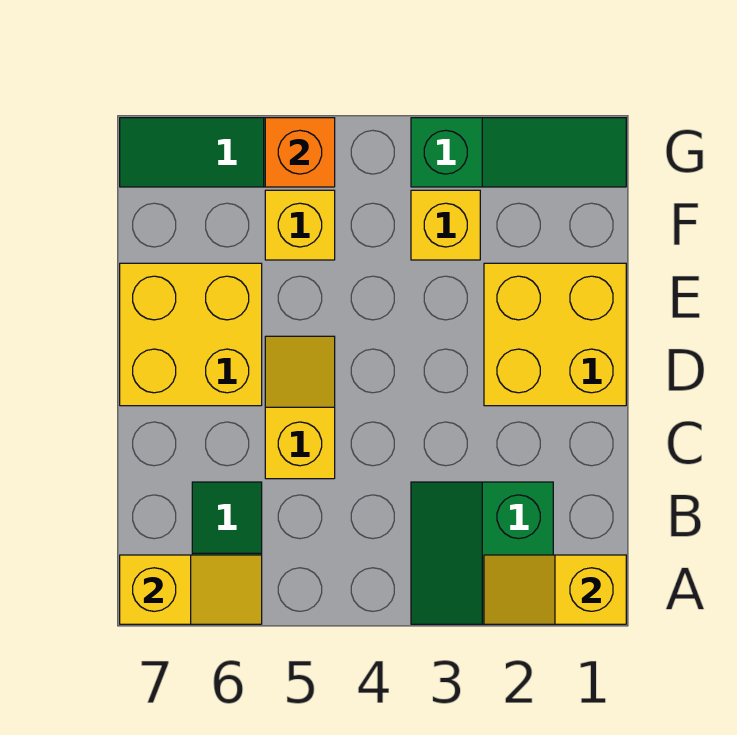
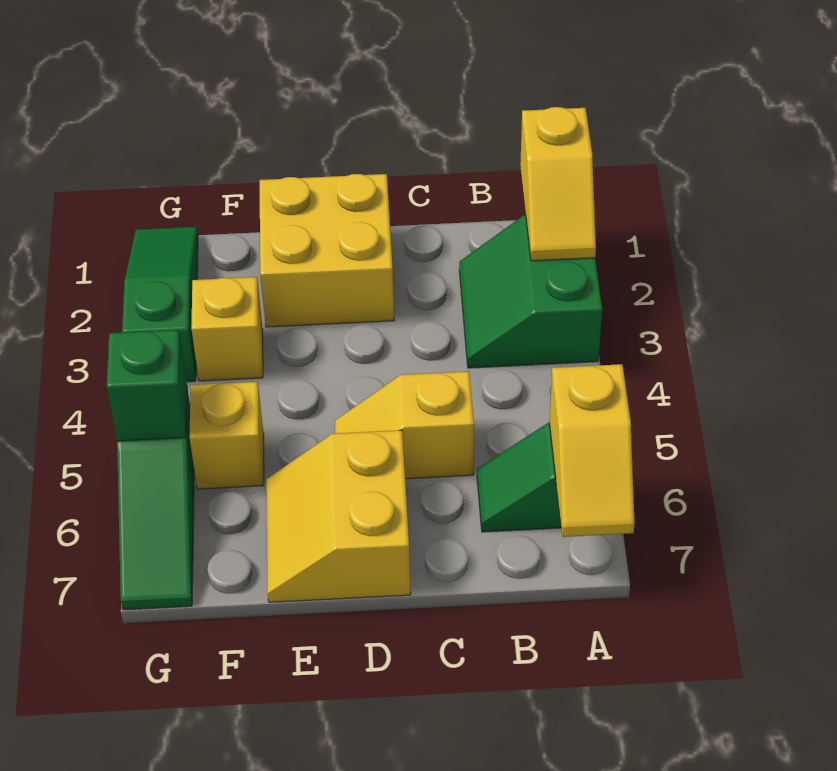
green slope A2:B3 level 1 top 2 -> green slope A2:B3 level 1 top A
yellow slope A6:A7 level 2 top 7 -> yellow slope A6:A7 level 2 top 6
yellow brick D6:E7 level 1 -> yellow slope D6:E7 level 1 top D
orange brick G5 level 2 -> green brick G5 level 2

